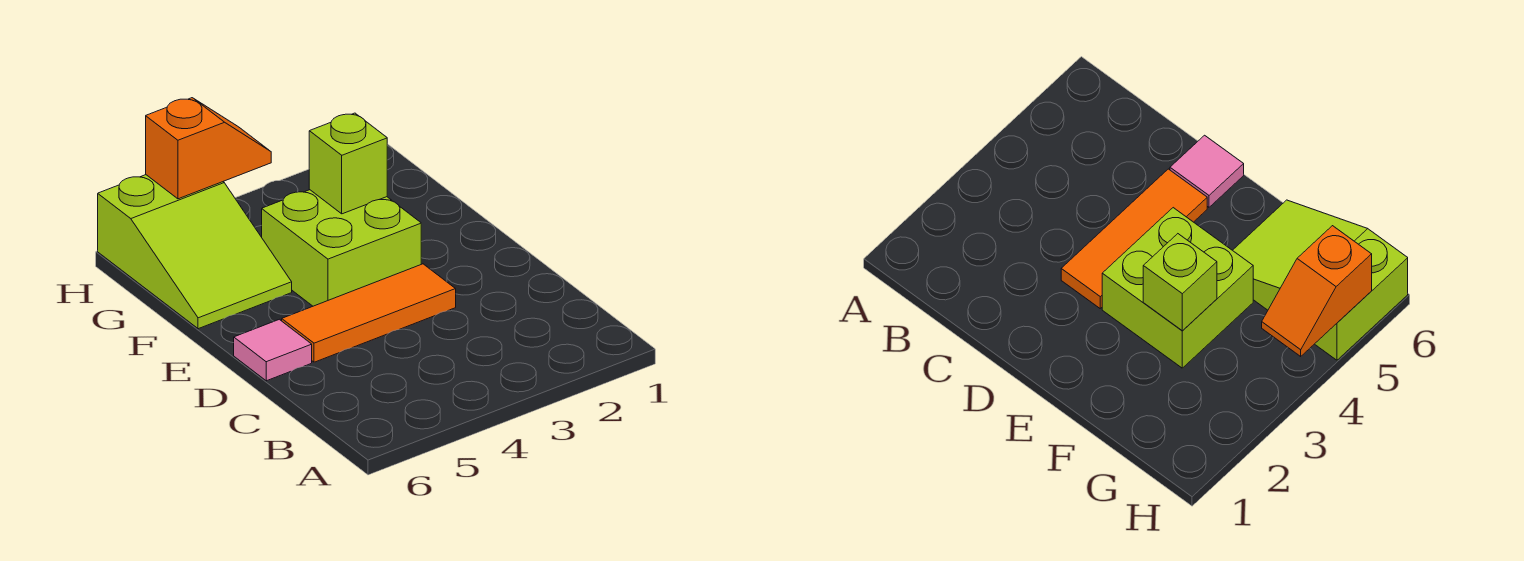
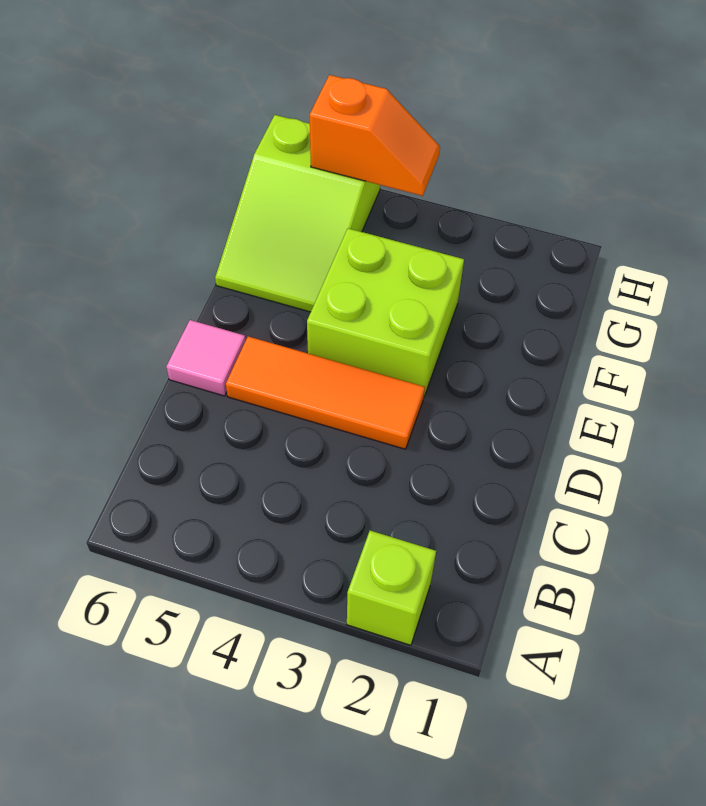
lime brick F3 level 2 -> lime brick A2 level 1

